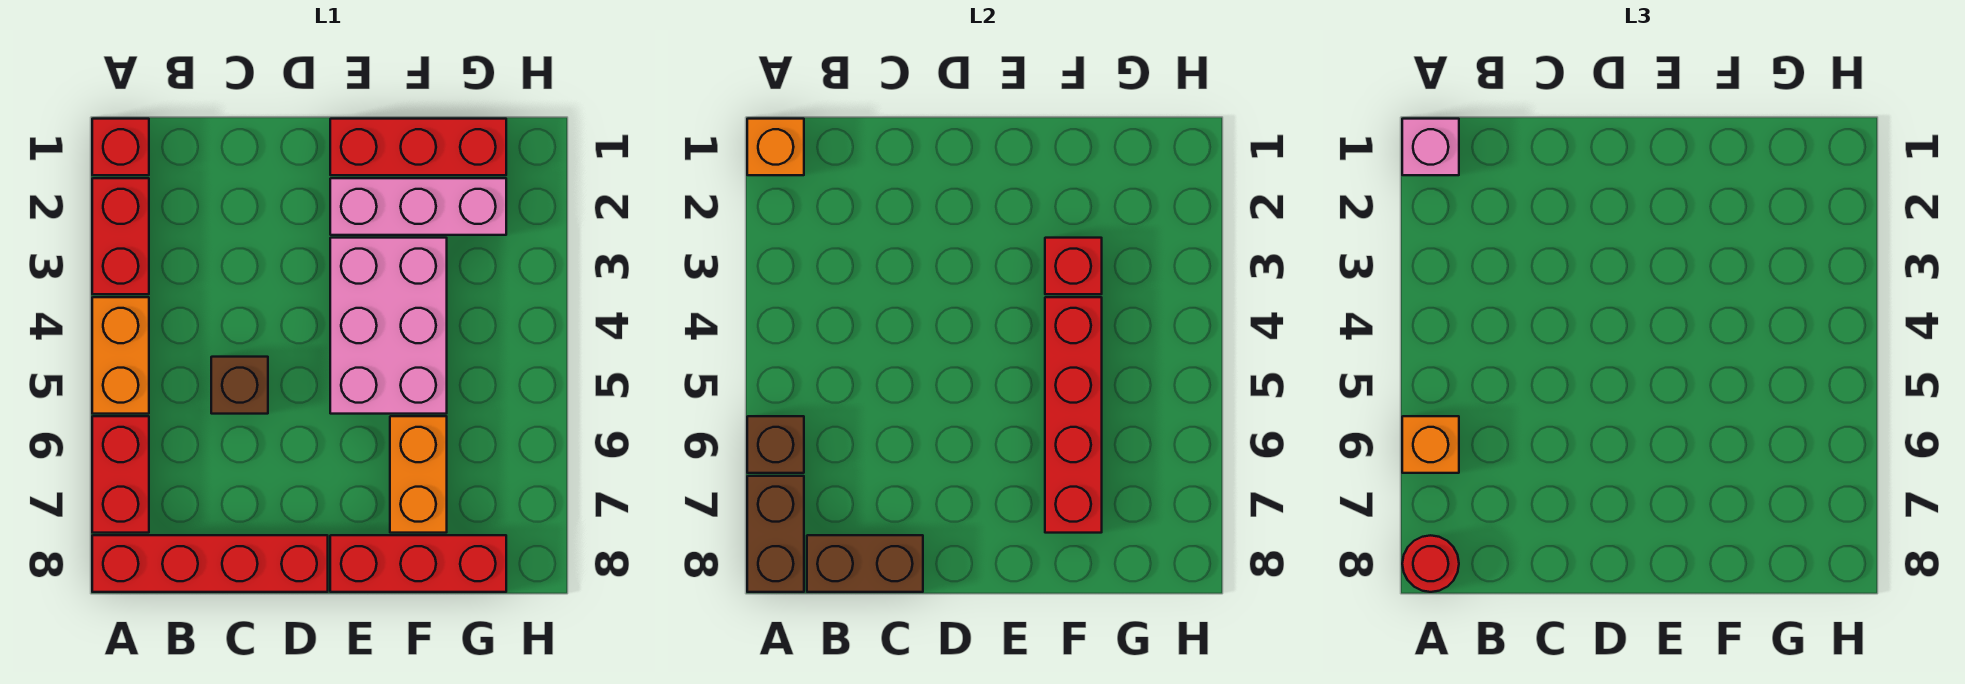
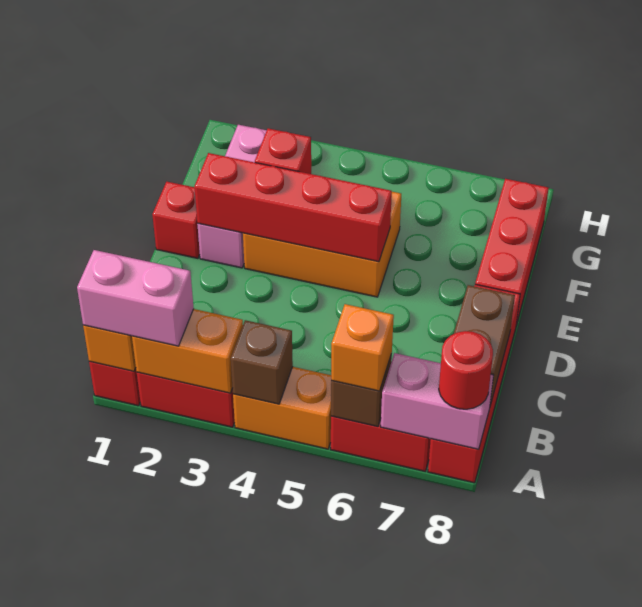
pink brick A1 level 3 -> pink brick A1:A2 level 3
brown brick A7:A8 level 2 -> pink brick A7:A8 level 2
brown brick C5 level 1 -> brown brick A4 level 2
red brick E1:G1 level 1 -> red brick E1 level 1
pink brick E3:F5 level 1 -> orange brick E3:F5 level 1
red brick F4:F7 level 2 -> red brick E2:E5 level 2
orange brick F6:F7 level 1 -> orange brick A2:A3 level 2

